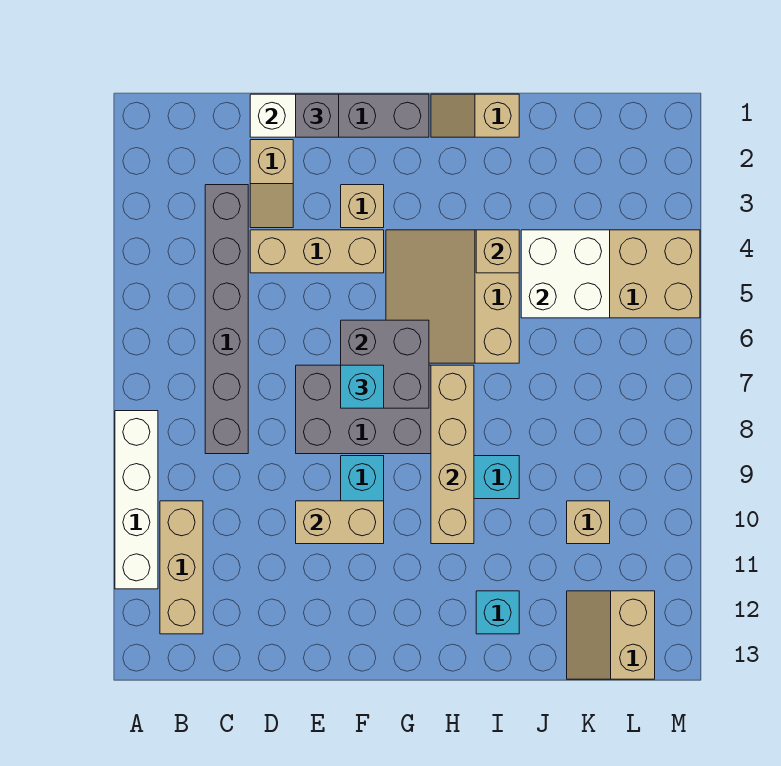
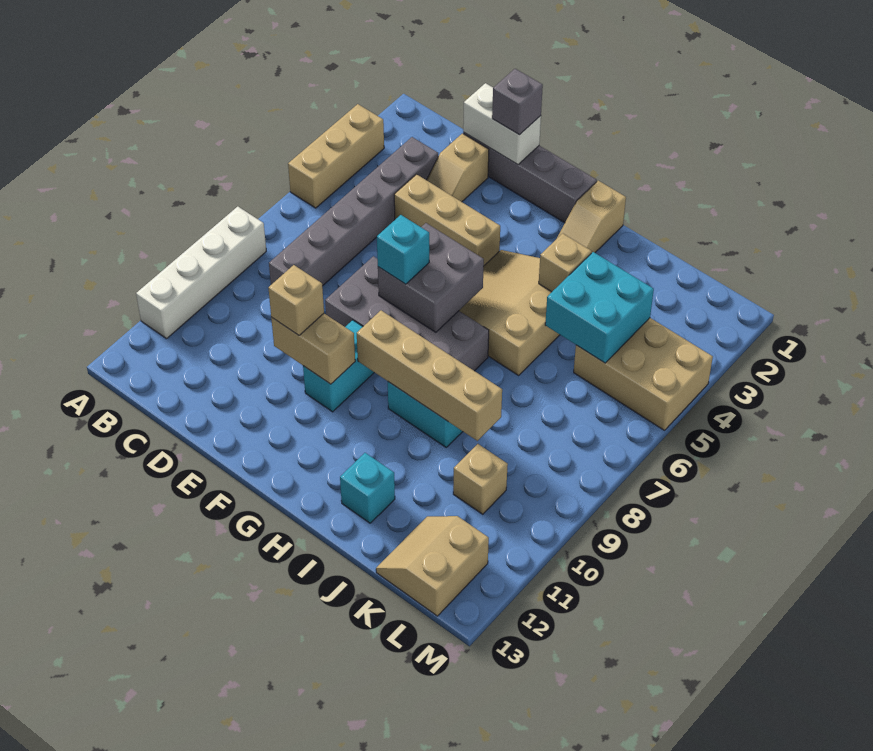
tan brick B10:B12 level 1 -> tan brick A3:A5 level 1
tan brick F3 level 1 -> tan brick E10 level 3
tan slope H1:I1 level 1 top I -> tan slope H1:H2 level 1 top 1
tan brick H7:H10 level 2 -> tan brick G9:J9 level 2
white brick J4:K5 level 2 -> cyan brick J4:K5 level 2

